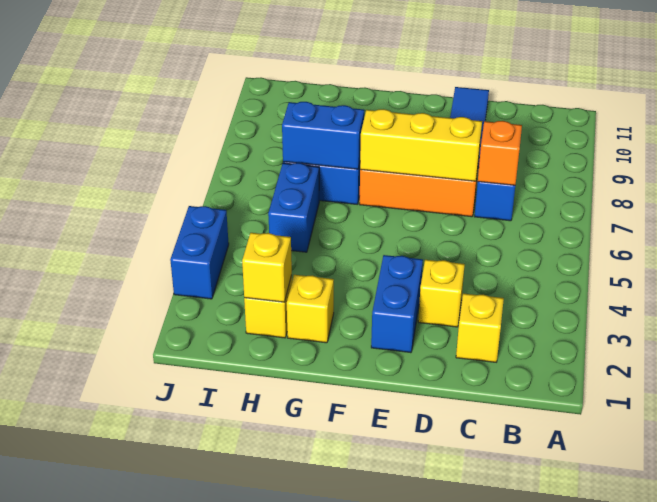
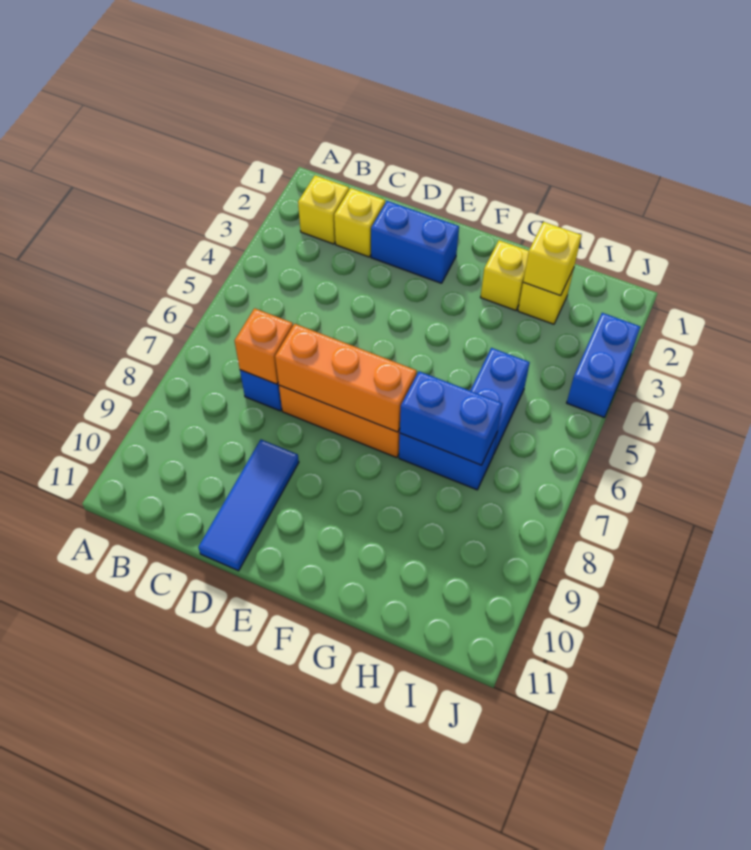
yellow brick D3 level 1 -> yellow brick B2 level 1
yellow brick D7:F7 level 2 -> orange brick D7:F7 level 2
blue brick E2:E3 level 1 -> blue brick D2:E2 level 1

